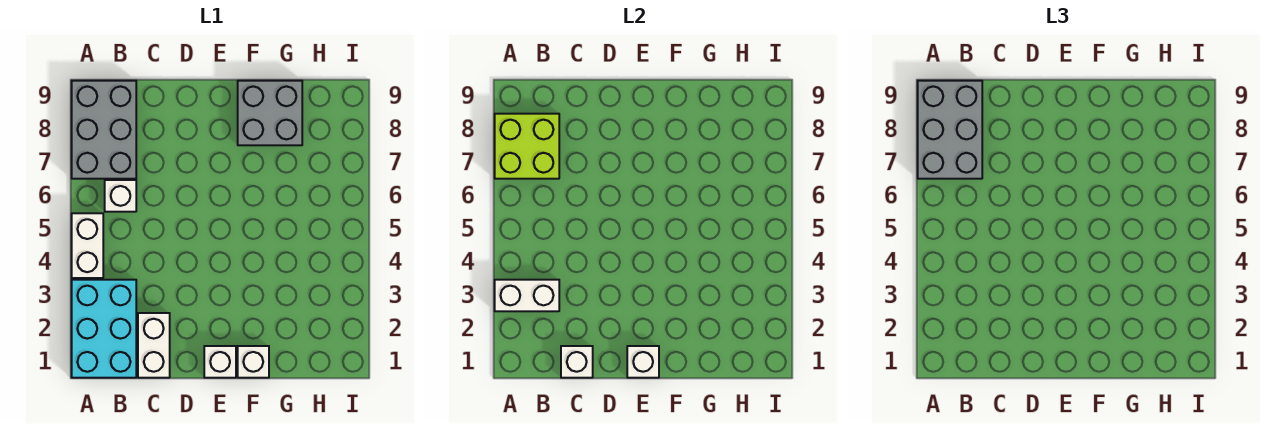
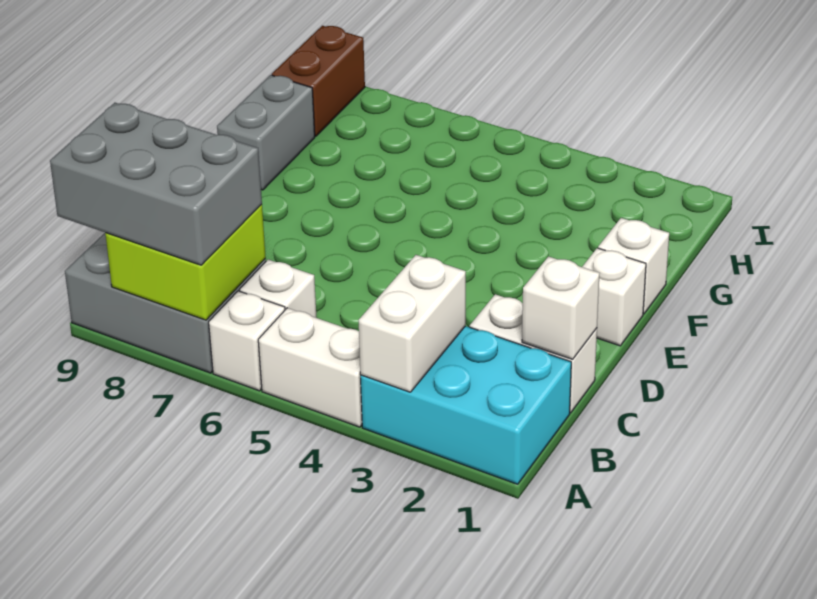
white brick E1 level 2 -> white brick A6 level 1
grey brick F8:G9 level 1 -> grey brick F9:G9 level 1
none -> brown brick H9:I9 level 1

